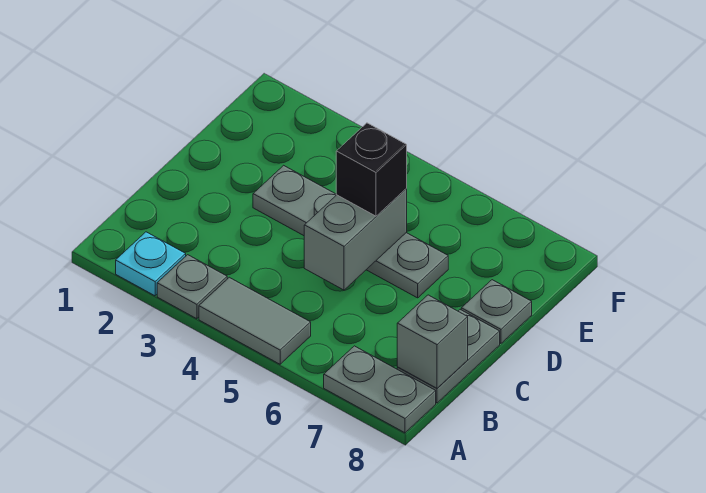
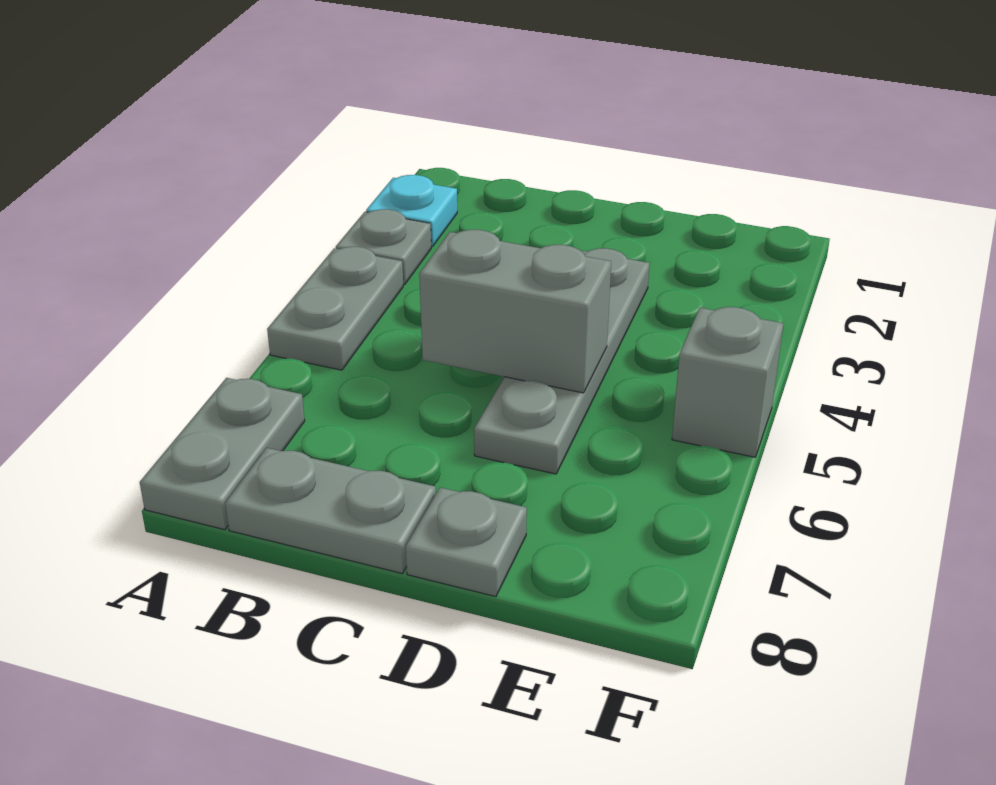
grey tile A4:A5 level 1 -> grey plate A4:A5 level 1
grey brick B8 level 2 -> grey brick F5 level 1
black brick D5 level 3 -> none

